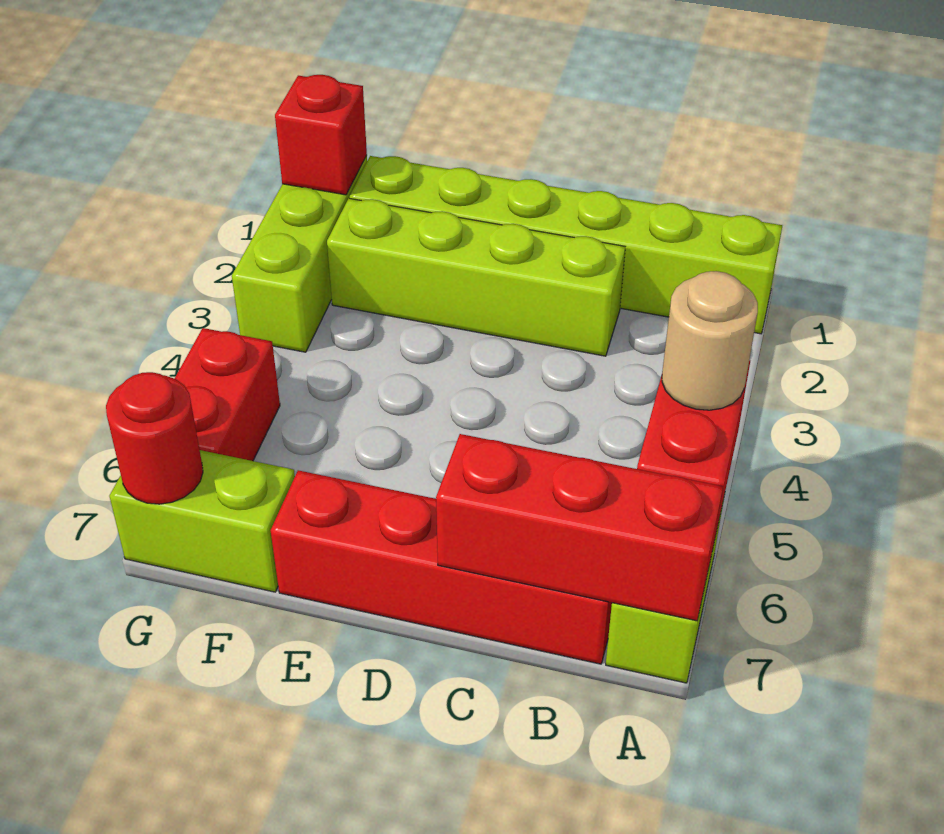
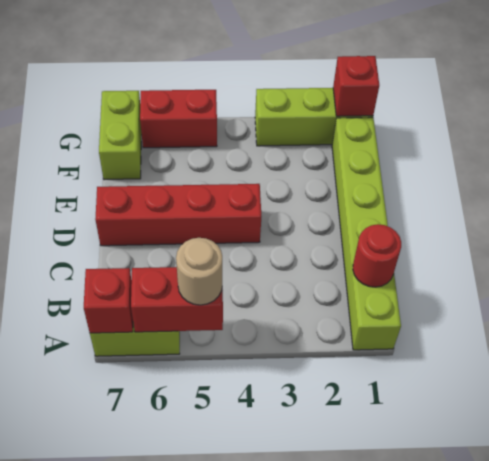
red brick A7:C7 level 2 -> red brick A7 level 2
red brick B7:E7 level 1 -> red brick D4:D7 level 1
lime brick C2:F2 level 1 -> none
red round brick G7 level 2 -> red round brick B1 level 2

